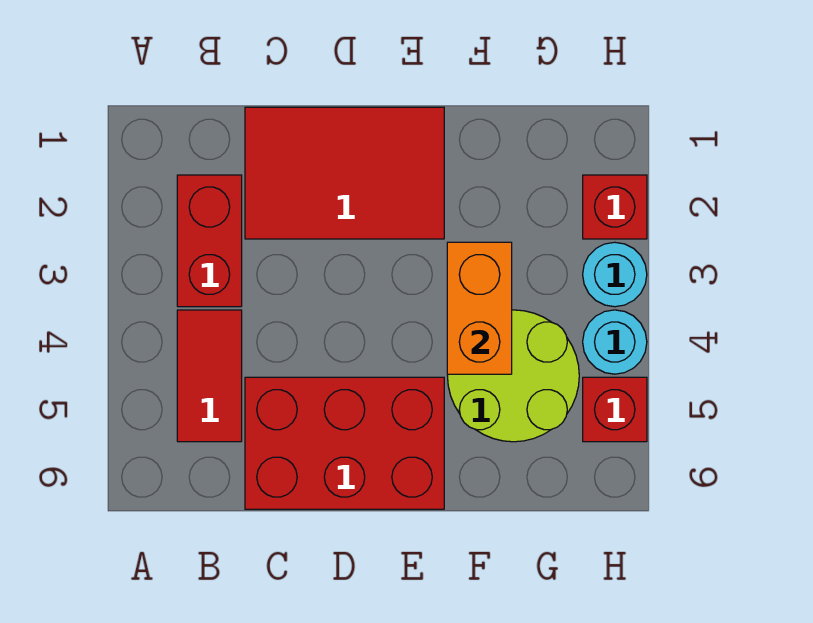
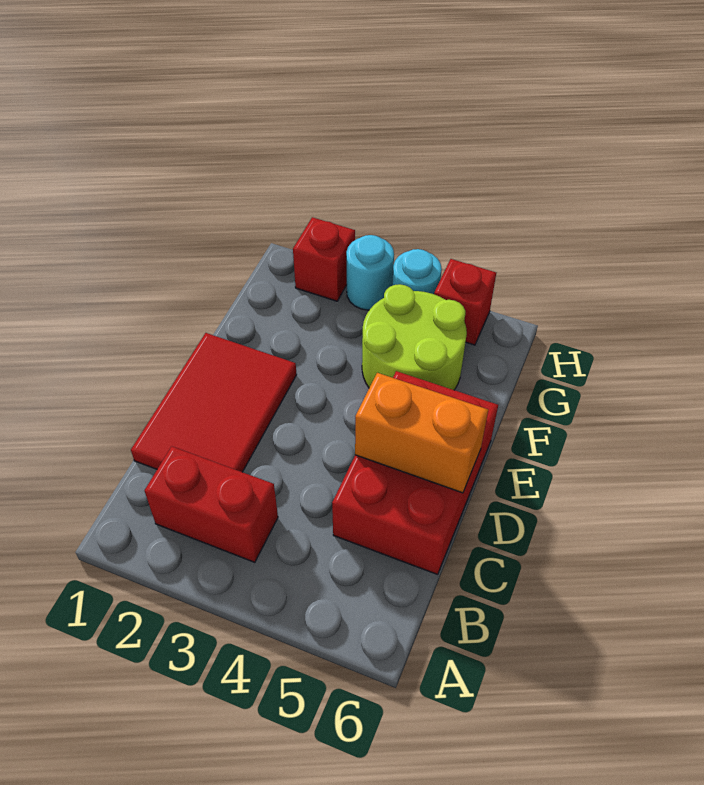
red tile B4:B5 level 1 -> none
orange brick F3:F4 level 2 -> orange brick D5:D6 level 2

